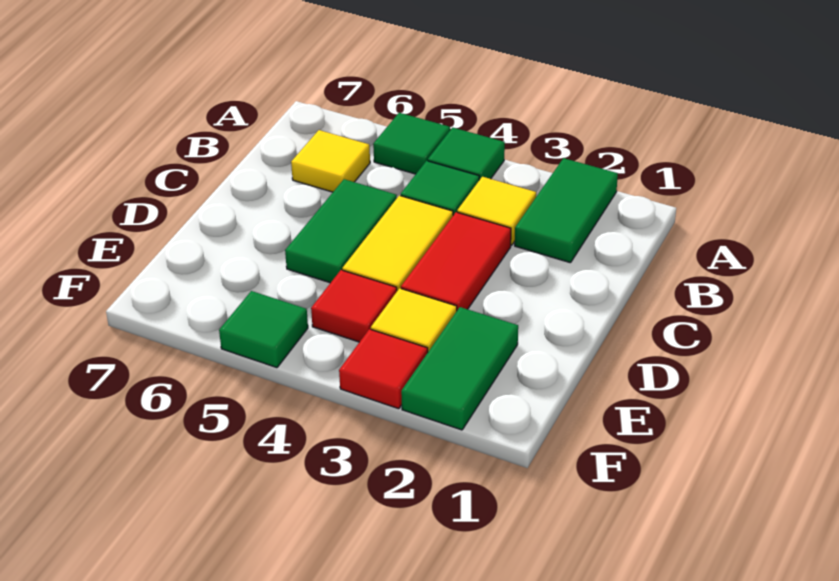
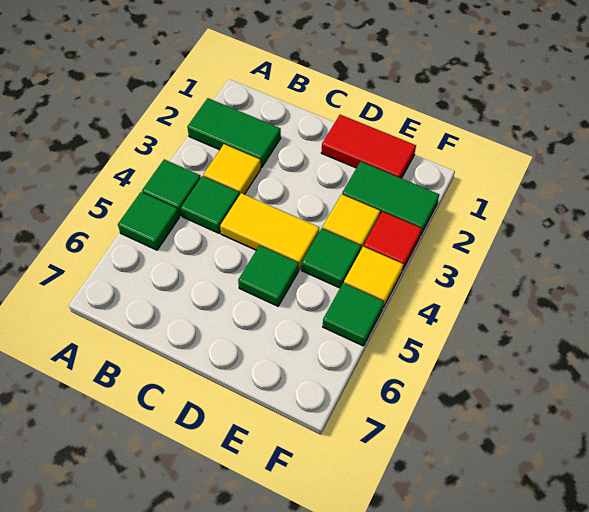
yellow tile B6 level 1 -> yellow tile F4 level 1
red tile C3:D3 level 1 -> red tile D1:E1 level 1
green tile C5:D5 level 1 -> green tile D5 level 1
red tile E4 level 1 -> green tile E4 level 1

